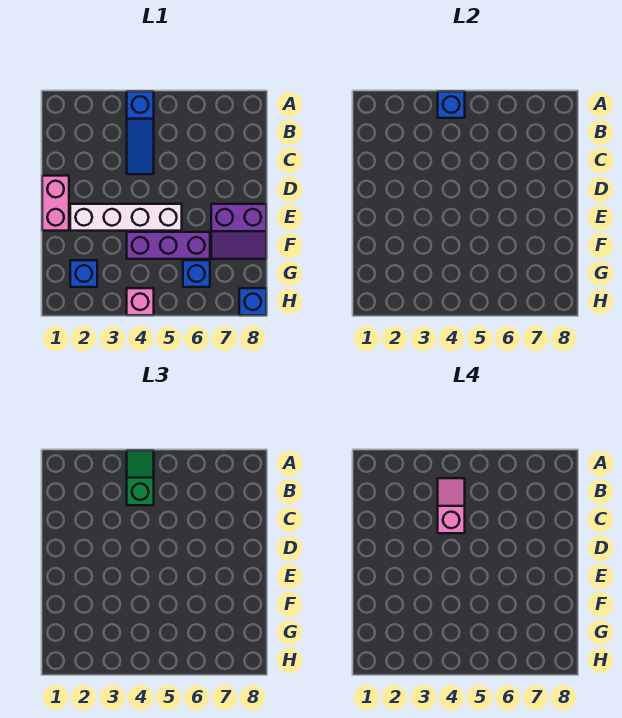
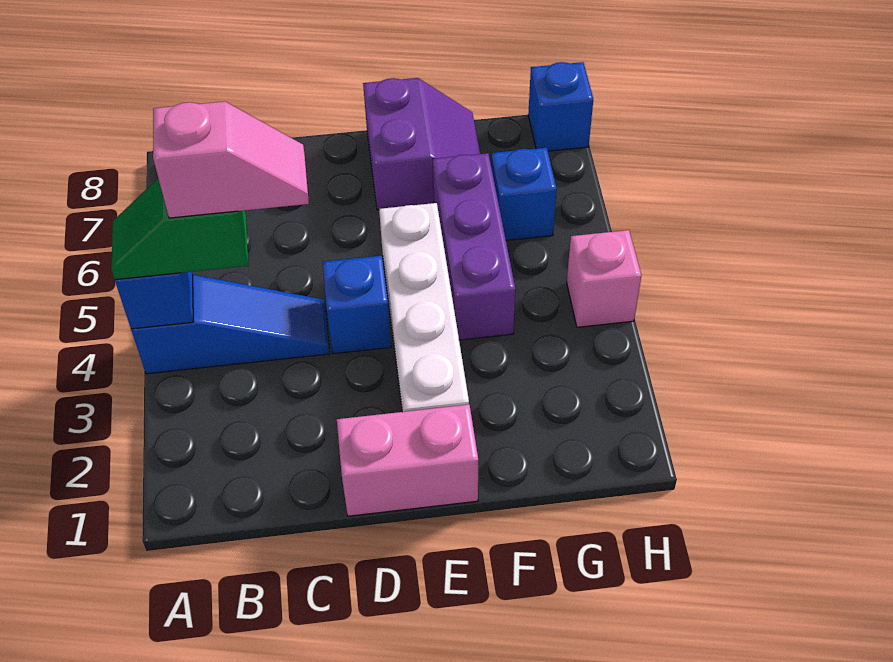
pink slope B4:C4 level 4 top C -> pink slope B4:C4 level 4 top B
blue brick G2 level 1 -> blue brick D4 level 1

